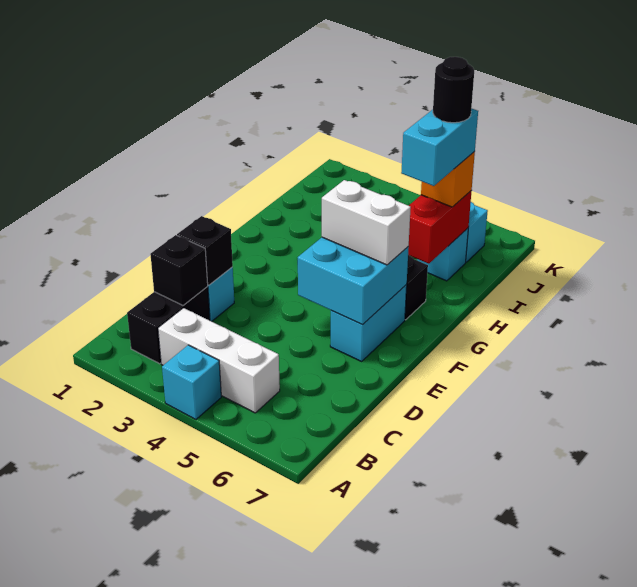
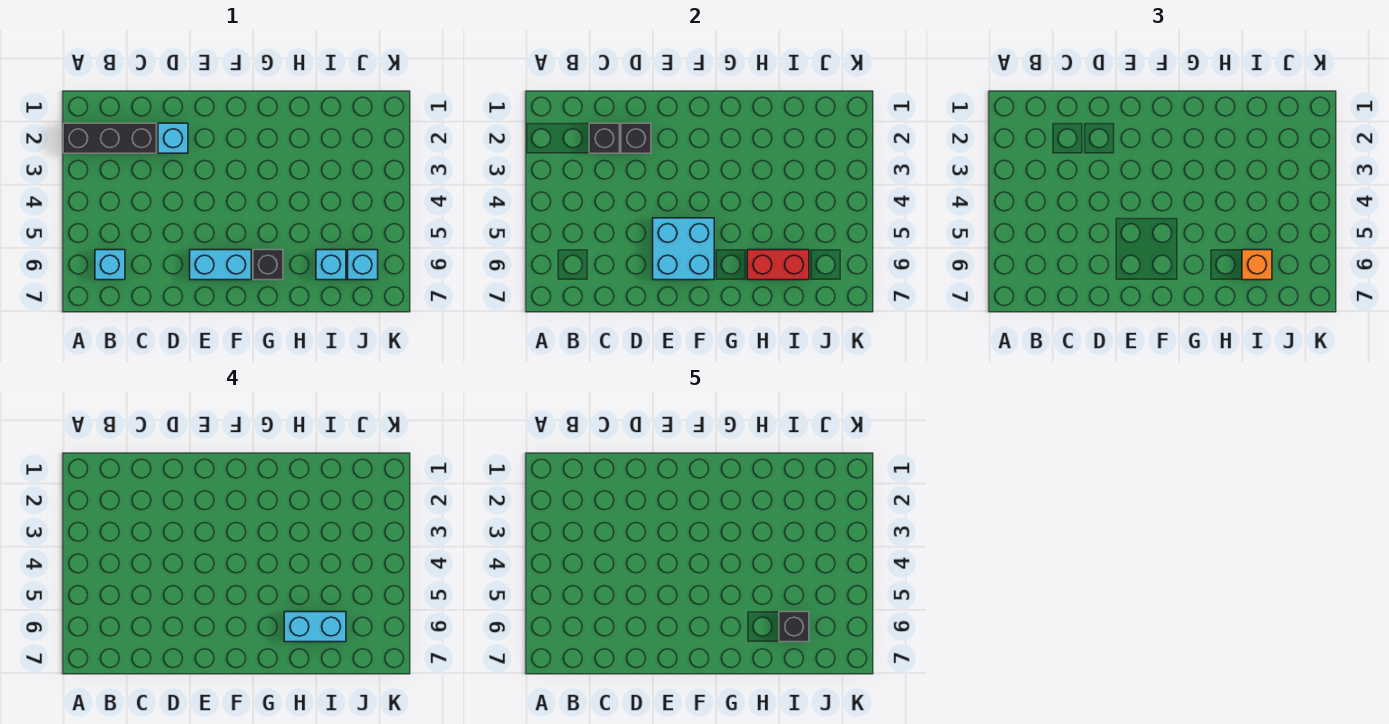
cyan brick A4 level 1 -> cyan brick B6 level 1
black brick B2:C2 level 1 -> black brick A2:C2 level 1
white brick B3:B5 level 1 -> none
white brick F5:F6 level 3 -> none
black round brick I6 level 5 -> black brick I6 level 5

